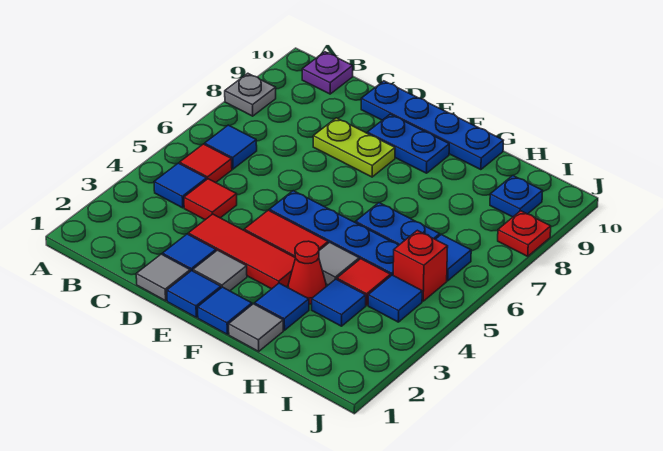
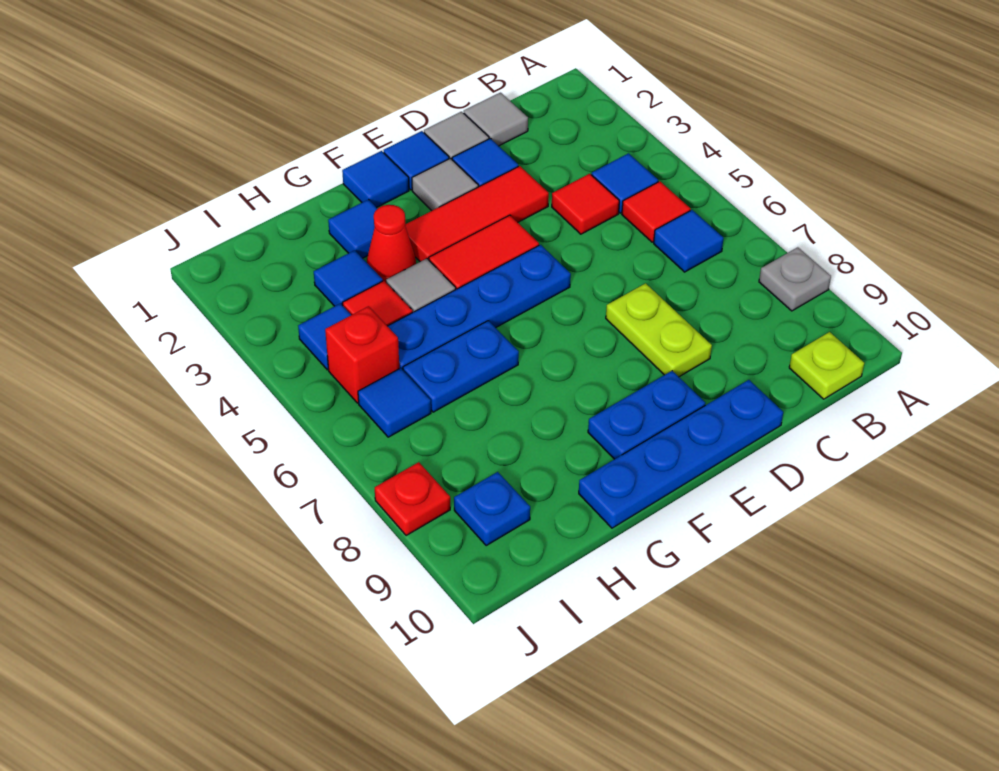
purple plate B10 level 1 -> lime plate B10 level 1
lime plate D8:E8 level 1 -> lime plate D7:D8 level 1
grey tile G1 level 1 -> grey tile C1 level 1

